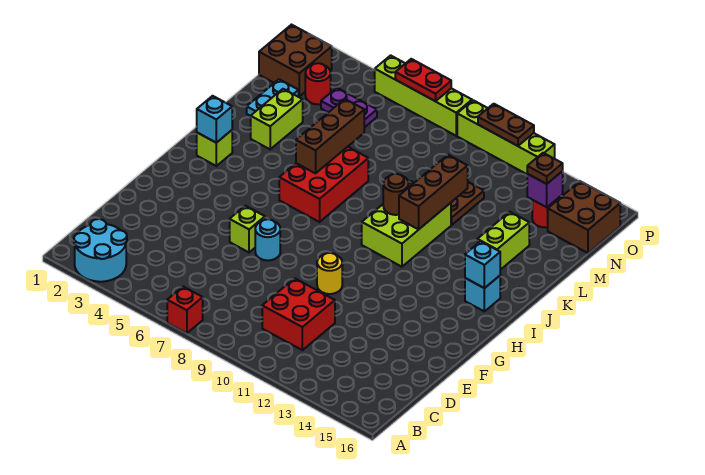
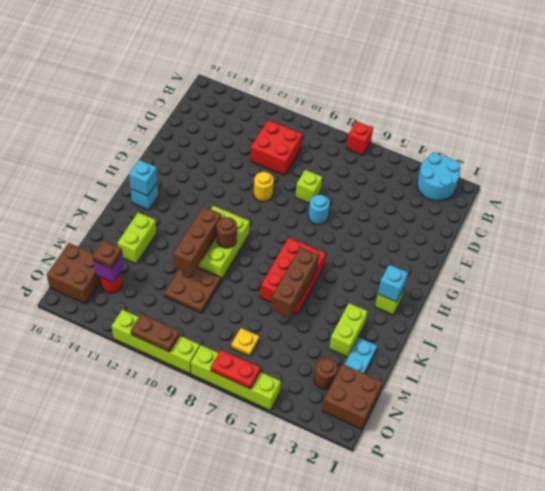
lime brick F6 level 1 -> lime brick E8 level 1
red round brick N3 level 1 -> brown round brick N3 level 1
purple plate N4:N5 level 1 -> none
none -> yellow plate N7 level 1

